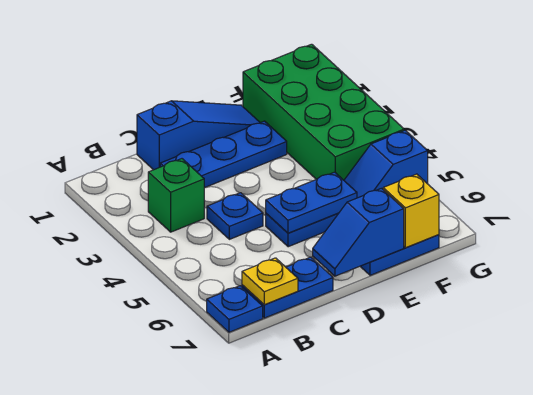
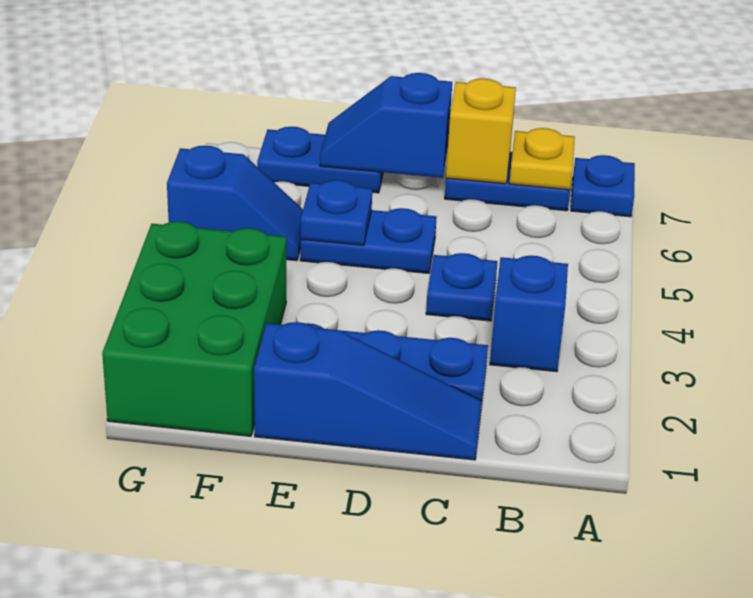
green brick B3 level 1 -> blue brick B3 level 1
blue slope C1:E1 level 1 top C -> blue slope C1:E1 level 1 top E
blue plate D5:E5 level 2 -> blue plate E5 level 2
blue slope D7:E7 level 2 top E -> blue slope D7:E7 level 2 top D
green brick F1:G4 level 1 -> green brick F1:G3 level 1
yellow brick F7 level 2 -> yellow brick C7 level 2

